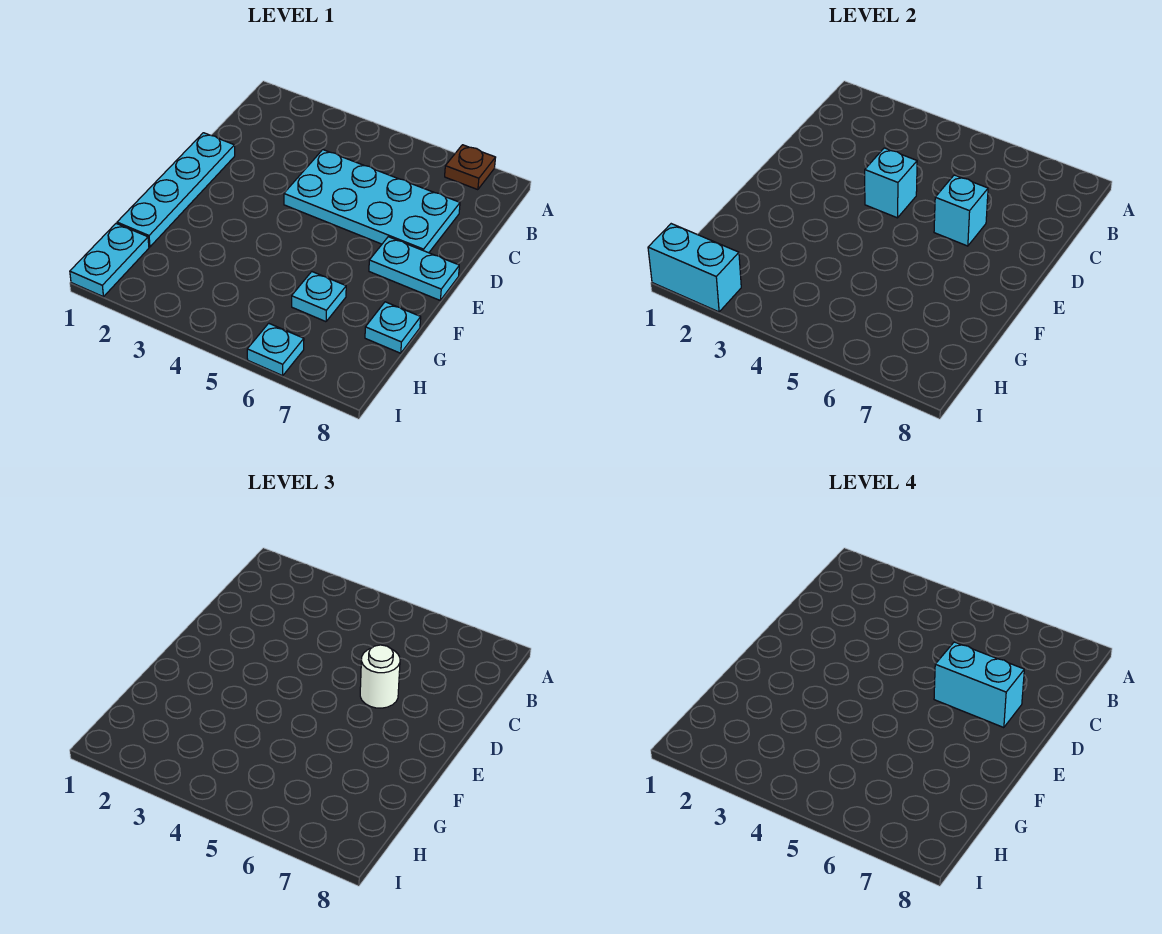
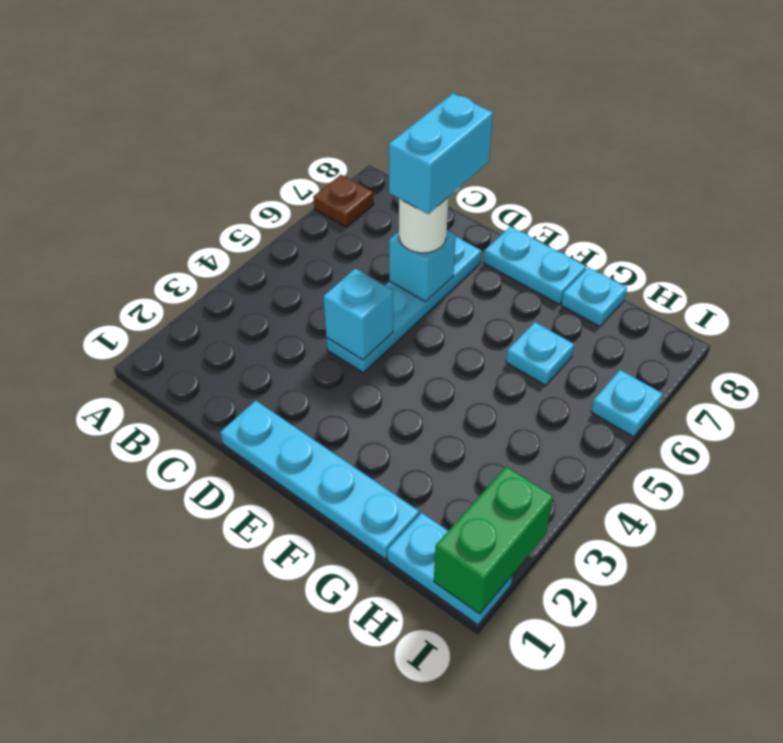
cyan plate C4:D7 level 1 -> cyan plate D4:D7 level 1
cyan plate E7:E8 level 1 -> cyan plate E8:F8 level 1
cyan brick I1:I2 level 2 -> green brick I1:I2 level 2

